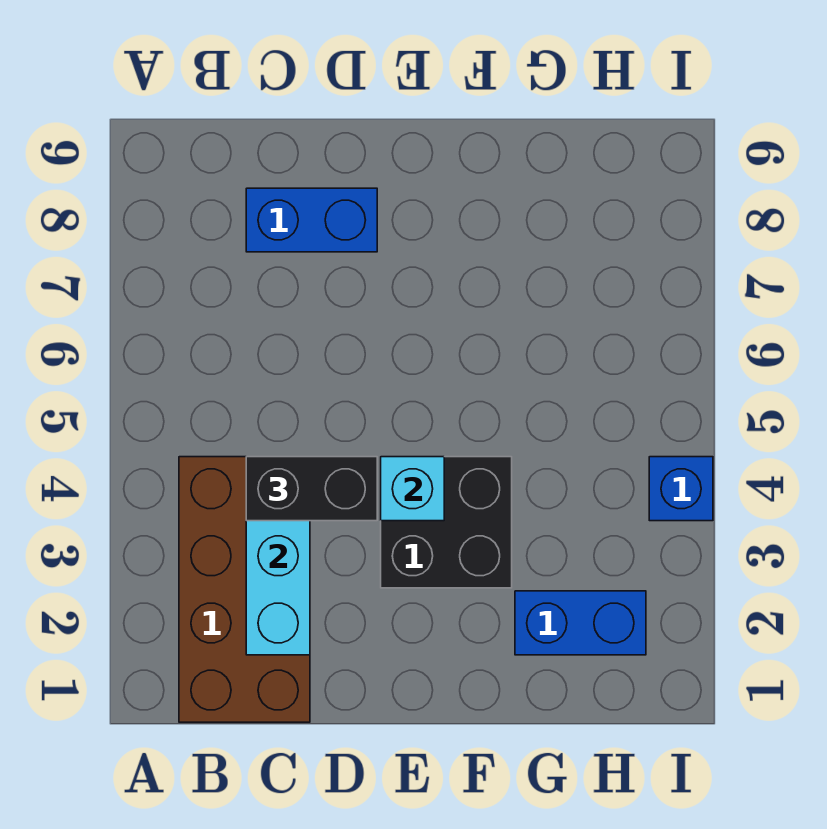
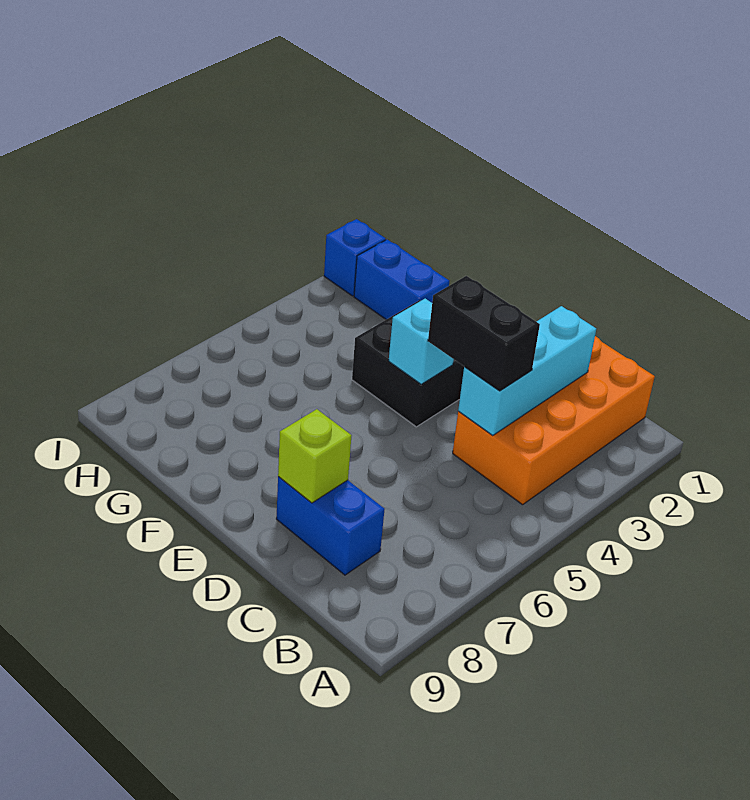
brown brick B1:C4 level 1 -> orange brick B1:C4 level 1
none -> lime brick D8 level 2
blue brick I4 level 1 -> blue brick I2 level 1

